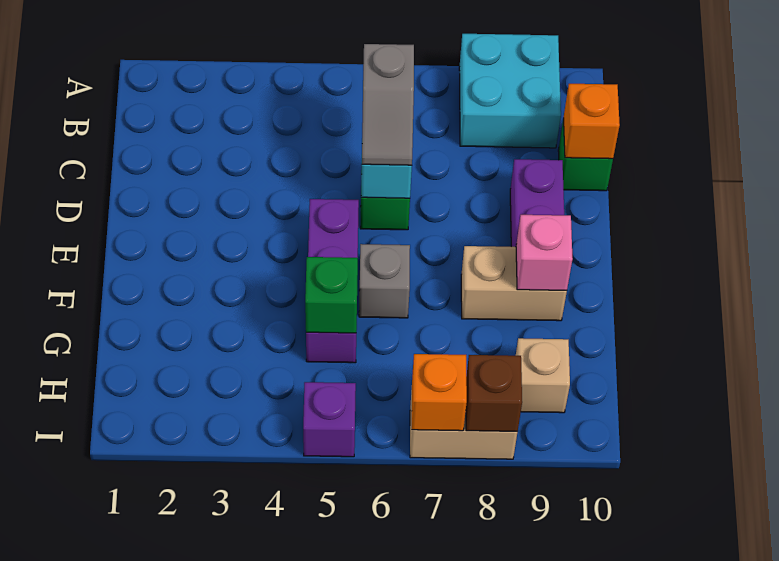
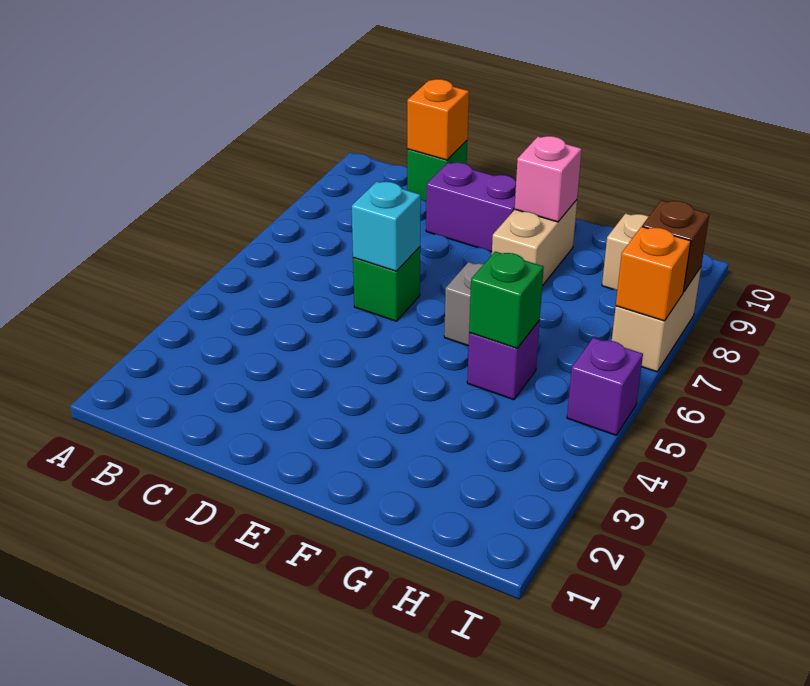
cyan brick A8:B9 level 1 -> none
grey slope C6:D6 level 3 top C -> none
purple brick E5:G5 level 1 -> purple brick G5 level 1

